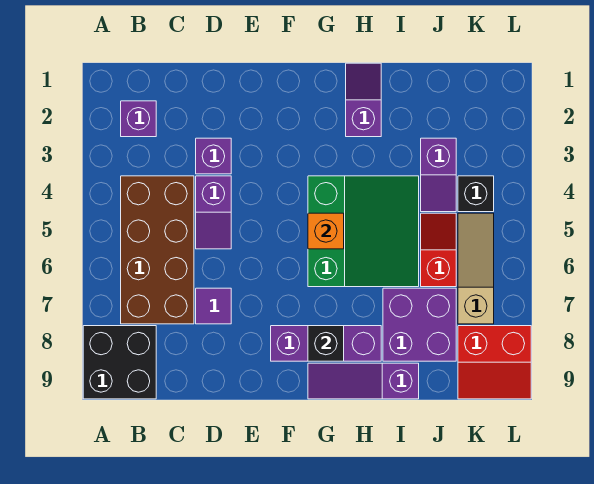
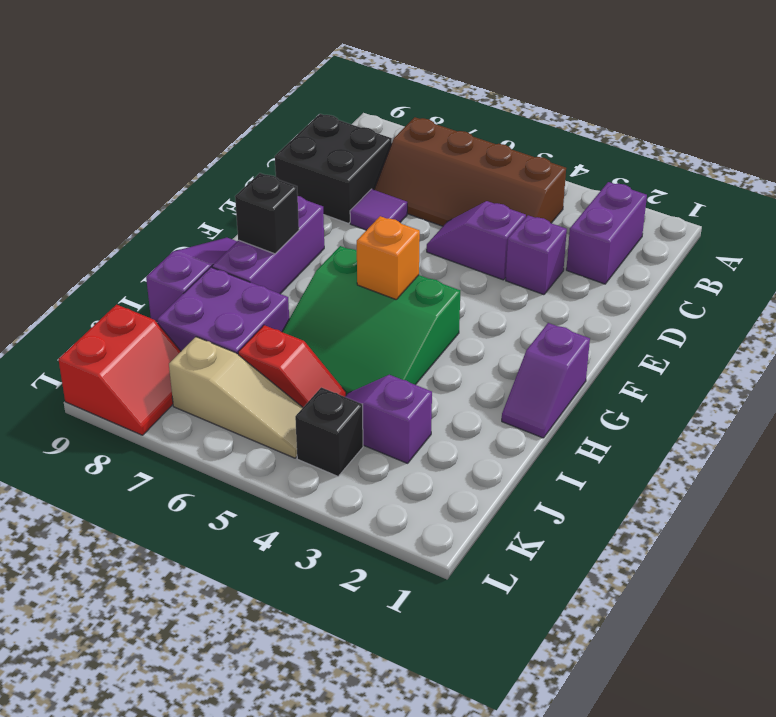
black brick A8:B9 level 1 -> black brick C8:D9 level 1
purple brick B2 level 1 -> purple brick B2:C2 level 1
brown brick B4:C7 level 1 -> brown slope B4:C7 level 1 top B
purple slope H1:H2 level 1 top 2 -> purple slope G1:H1 level 1 top G
red slope K8:L9 level 1 top 8 -> red slope K8:L9 level 1 top 9

